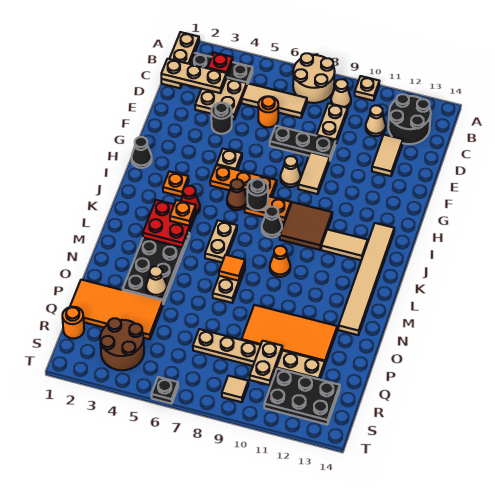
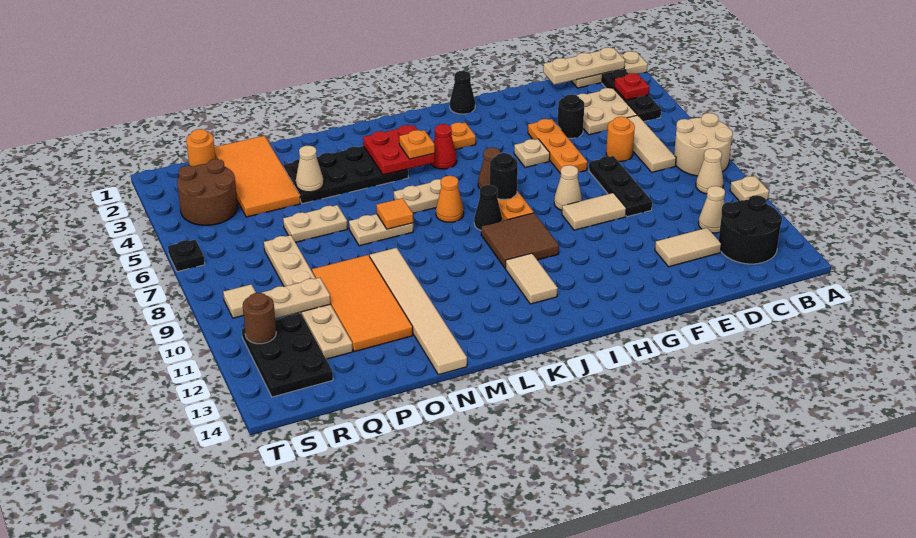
tan plate C1:C3 level 2 -> tan plate B1:D1 level 2
tan plate C9:D9 level 1 -> tan plate O6:P6 level 1
orange plate H5:H7 level 1 -> orange plate F4:F6 level 1
tan tile I13:N13 level 1 -> tan tile N9:N14 level 1
orange cone L9 level 1 -> orange cone K7 level 1
none -> brown round brick S11 level 2

